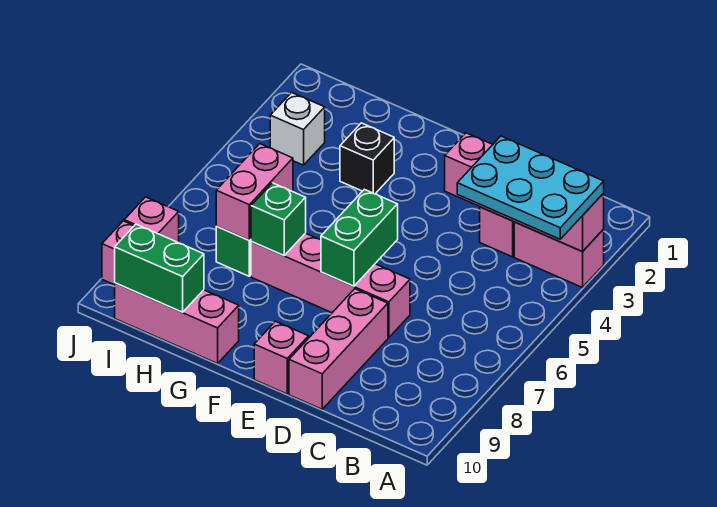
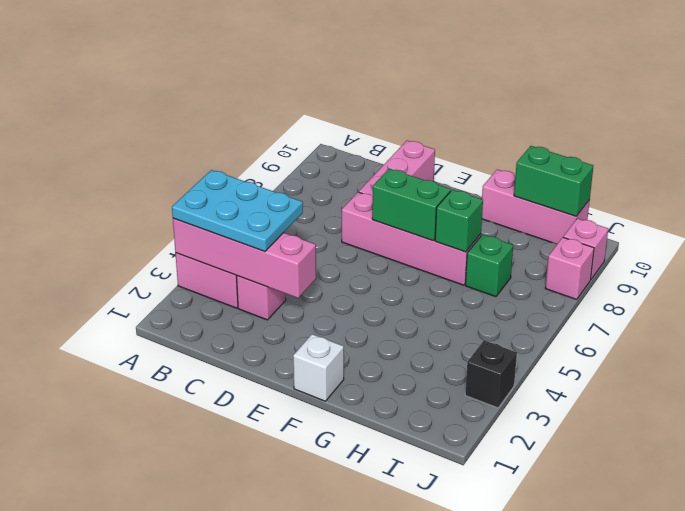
green brick E6:E7 level 2 -> green brick E7:F7 level 2
pink brick E10 level 1 -> none
black brick G3 level 1 -> black brick J3 level 1
pink brick H6:H7 level 2 -> none
white brick I3 level 1 -> white brick F1 level 1

